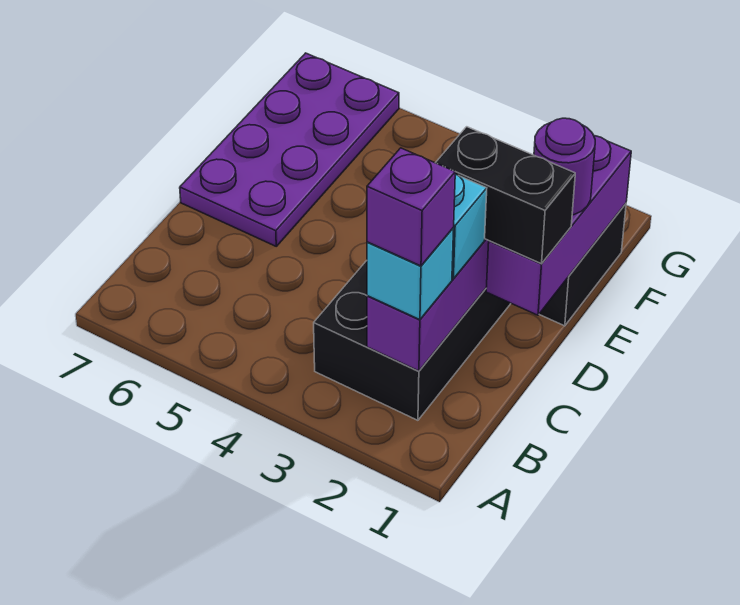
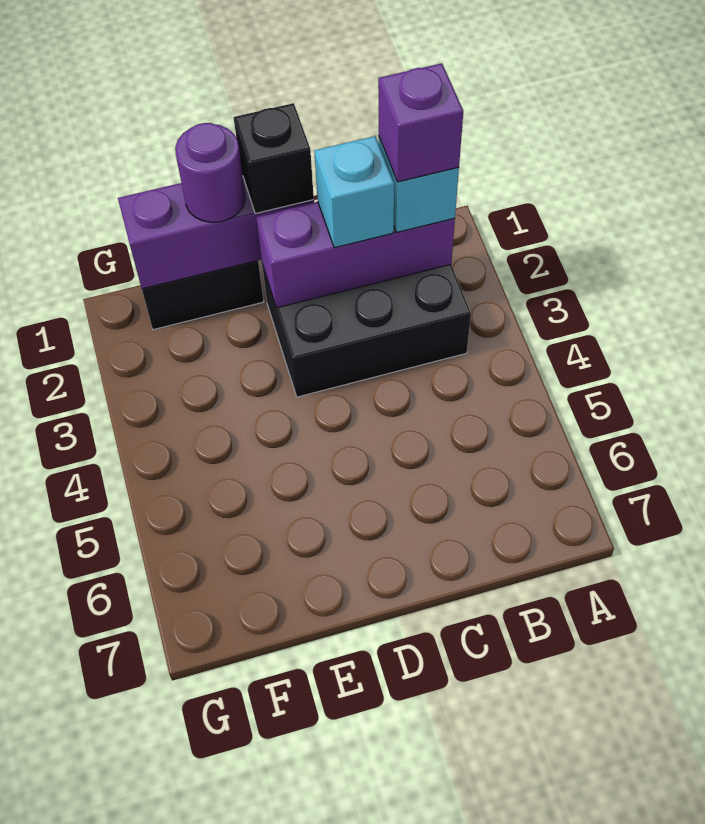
black brick D1:D2 level 3 -> black brick D1 level 3
purple plate D6:G7 level 1 -> none

